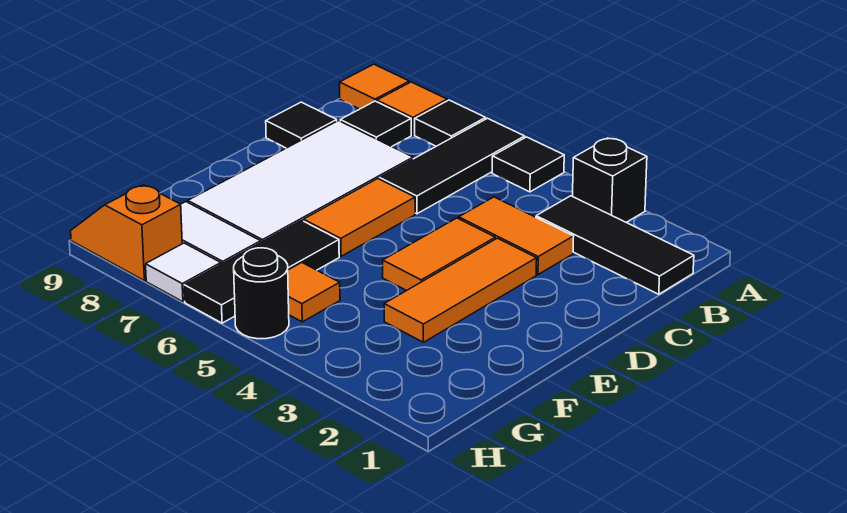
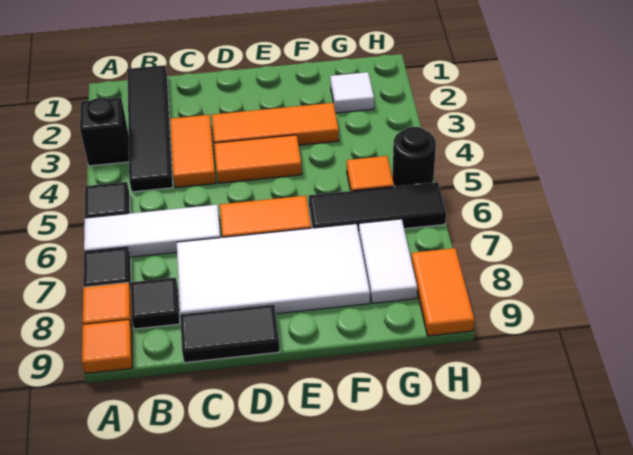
black tile A6:C6 level 1 -> white tile A6:C6 level 1
black tile B1:B3 level 1 -> black tile B1:B4 level 1
black tile C9 level 1 -> black tile C9:D9 level 1
white tile H7 level 1 -> white tile G2 level 1
orange slope H8:H9 level 1 top 8 -> orange tile H8:H9 level 1

